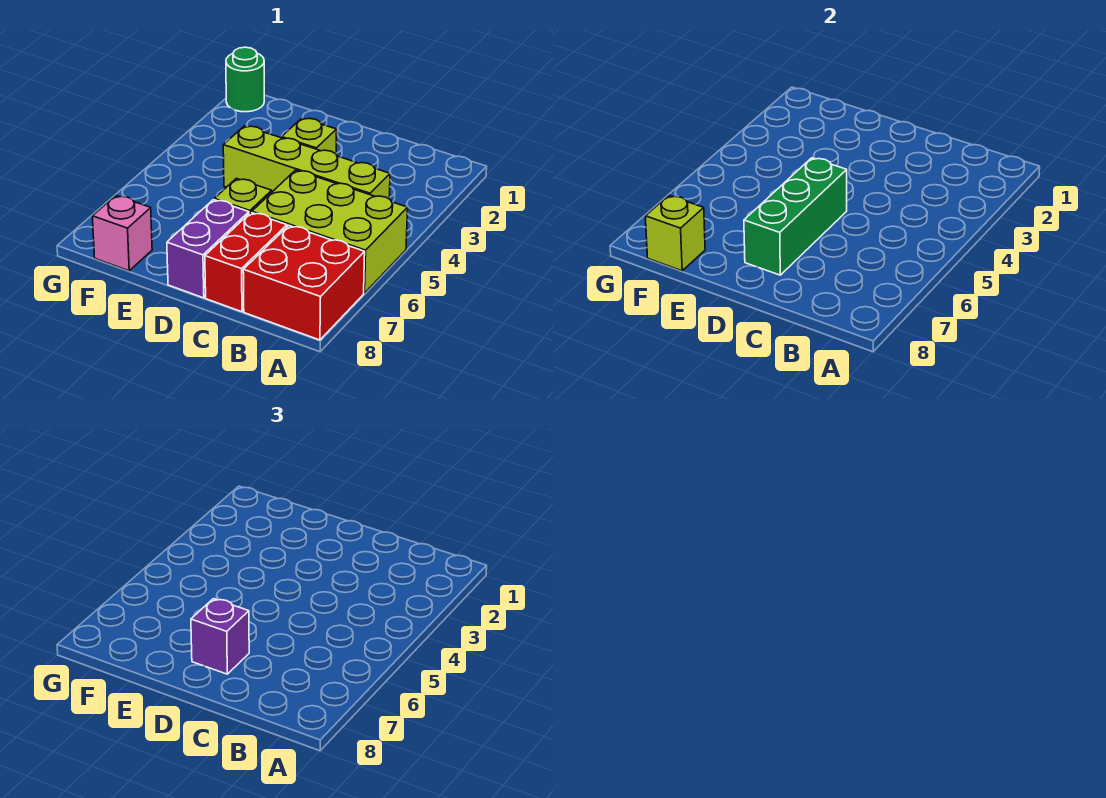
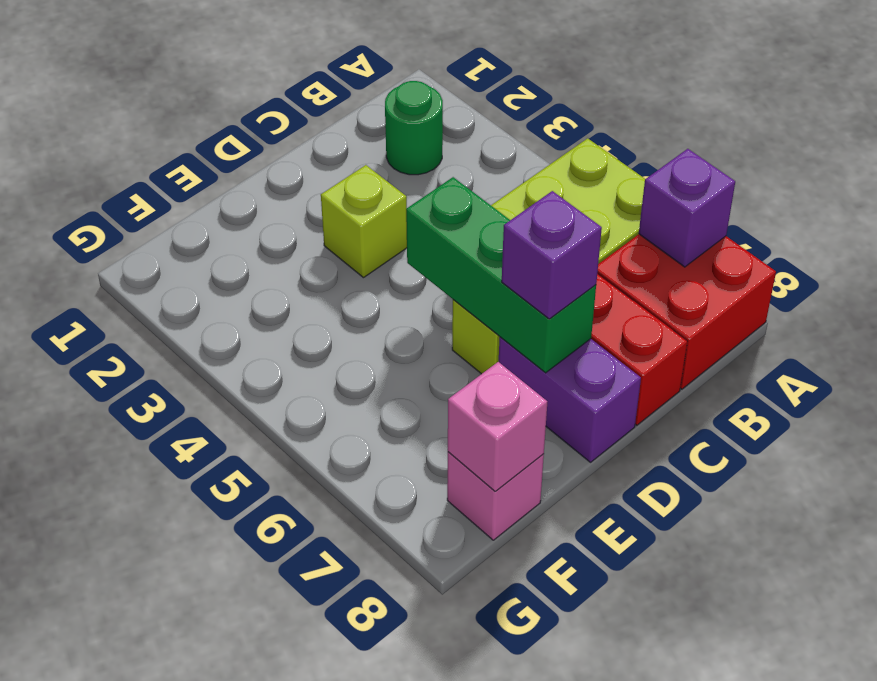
none -> purple brick A7 level 2
lime brick B4:E4 level 1 -> none
lime brick F8 level 2 -> pink brick F8 level 2
green round brick G1 level 1 -> green round brick B2 level 1

